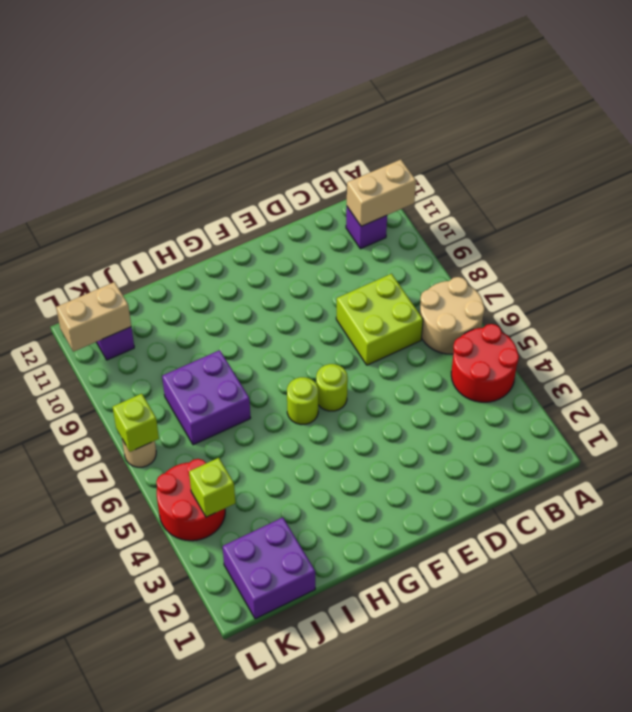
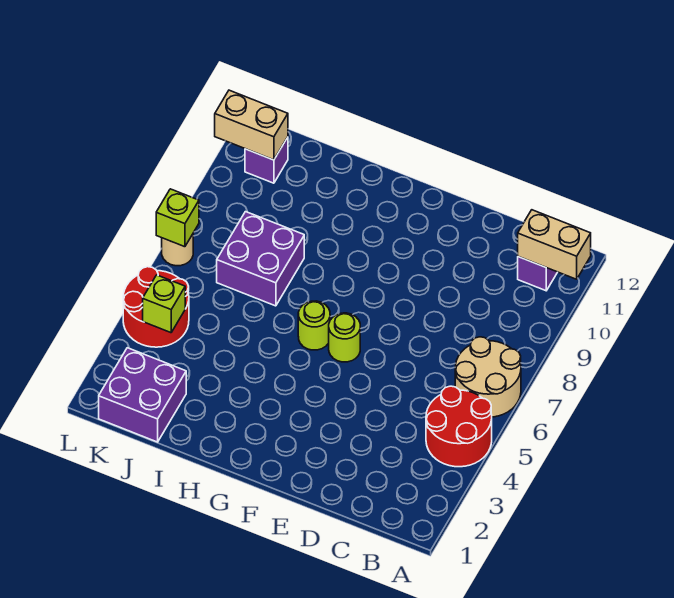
lime brick C7:D8 level 1 -> none

